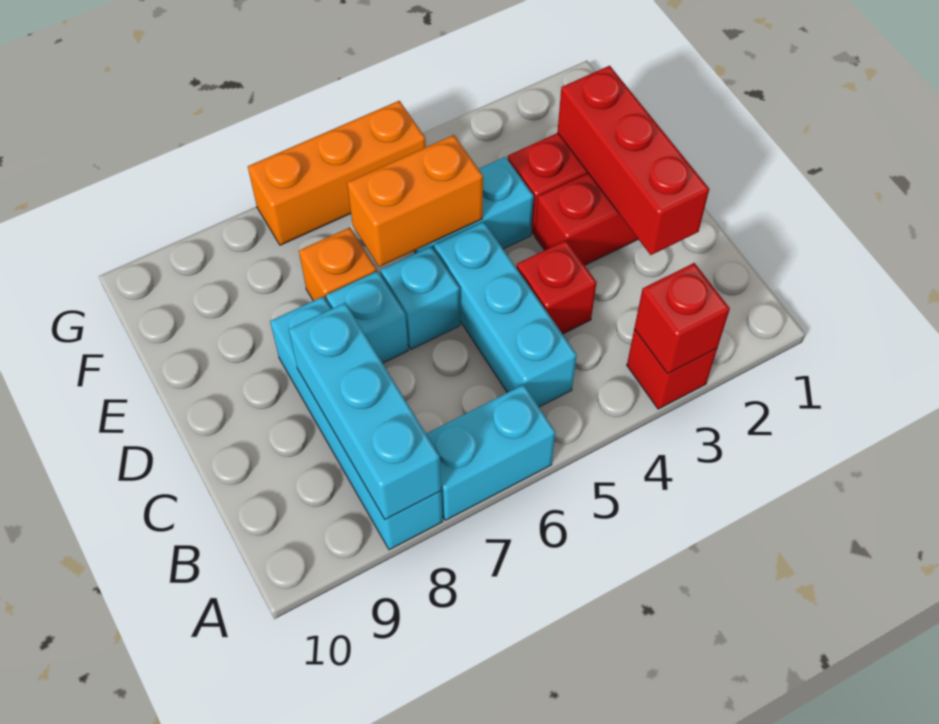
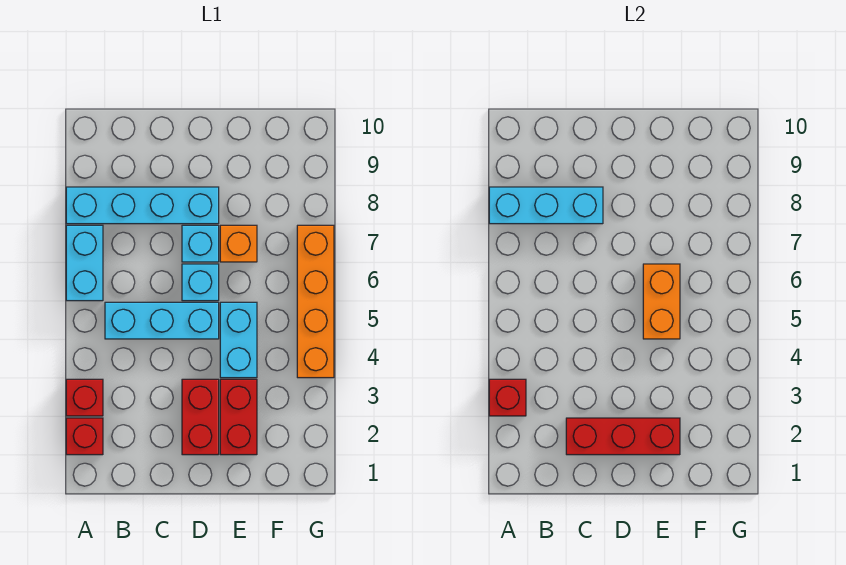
red brick C4 level 1 -> red brick A2 level 1
orange brick G5:G7 level 1 -> orange brick G4:G7 level 1

